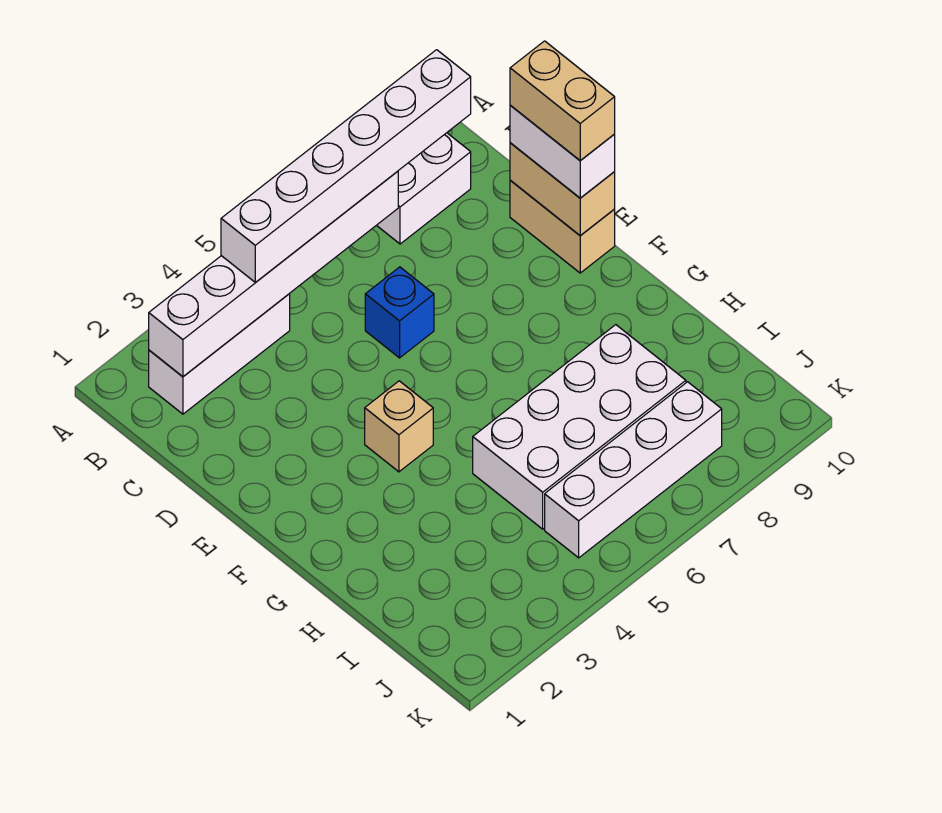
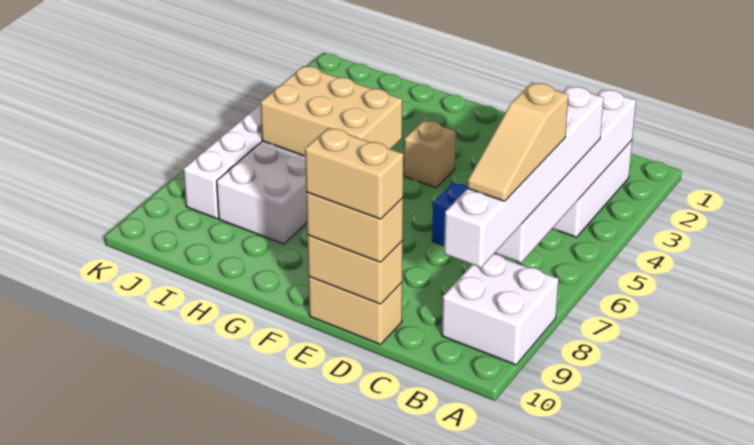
none -> tan slope B6:B8 level 4 top 6
white brick D10:E10 level 3 -> tan brick D10:E10 level 3
none -> tan brick G5:I6 level 2

